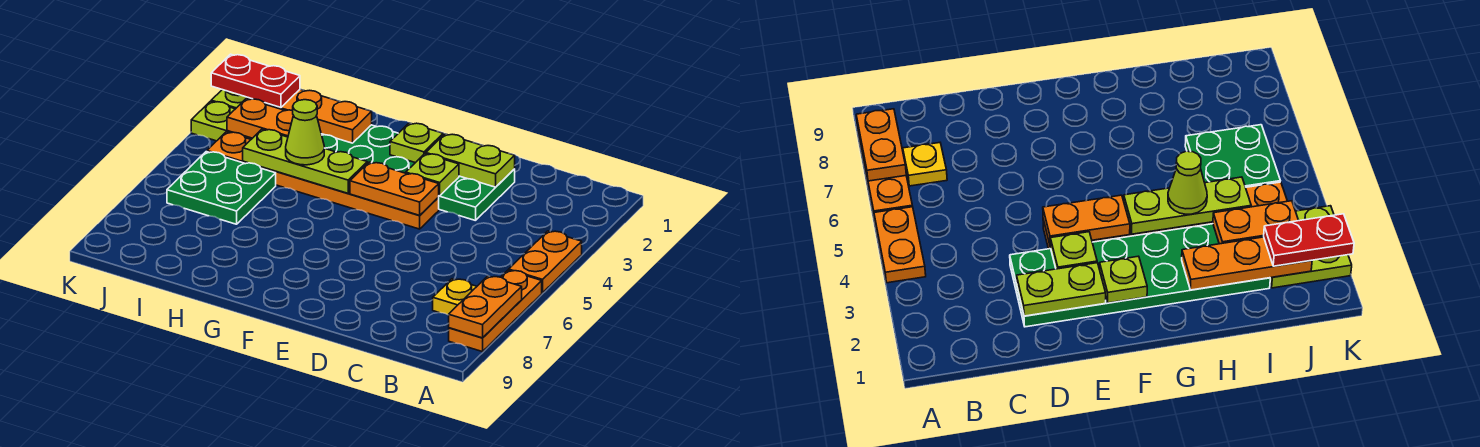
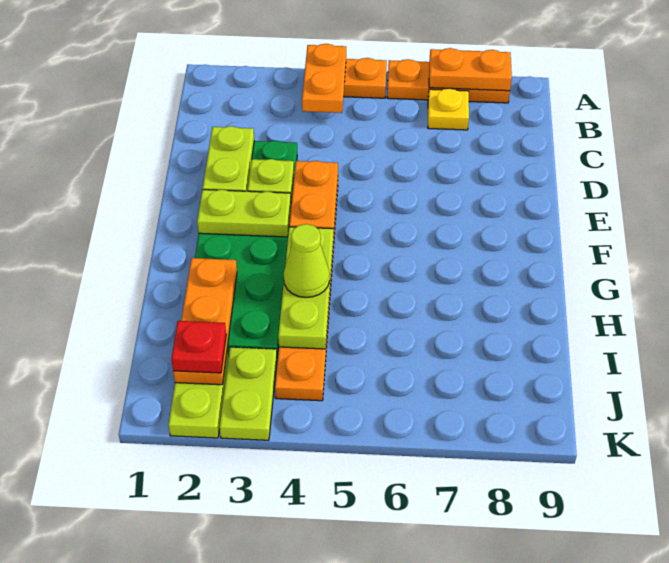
lime plate F2 level 2 -> lime plate F2:F3 level 2
orange plate I3:J3 level 2 -> orange plate A4:B4 level 2
green plate I5:J6 level 1 -> none
red plate J2:K2 level 3 -> red plate J2 level 3

